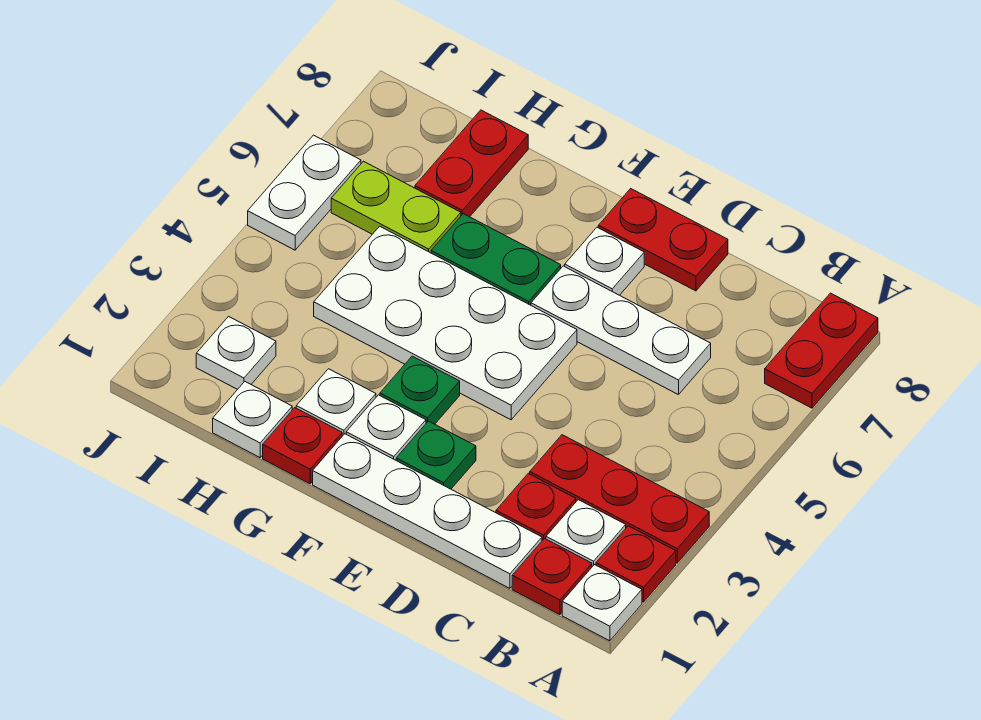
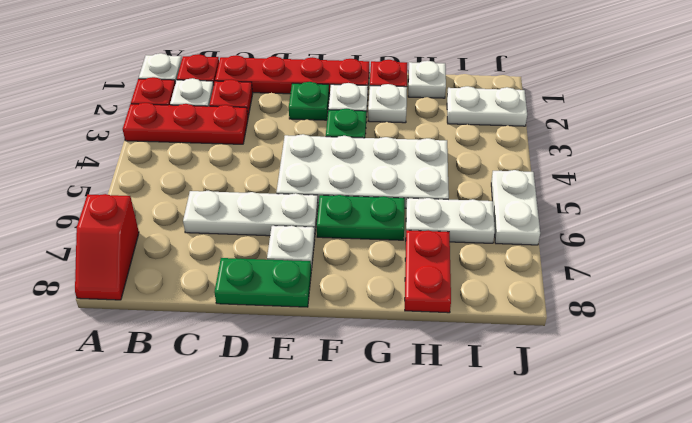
red plate A7:A8 level 1 -> red slope A7:A8 level 1 top 7
white plate C1:F1 level 1 -> red plate C1:F1 level 1
red plate D8:E8 level 1 -> green plate D8:E8 level 1
lime plate H6:I6 level 1 -> white plate H6:I6 level 1
white plate I2 level 1 -> white plate I2:J2 level 1

